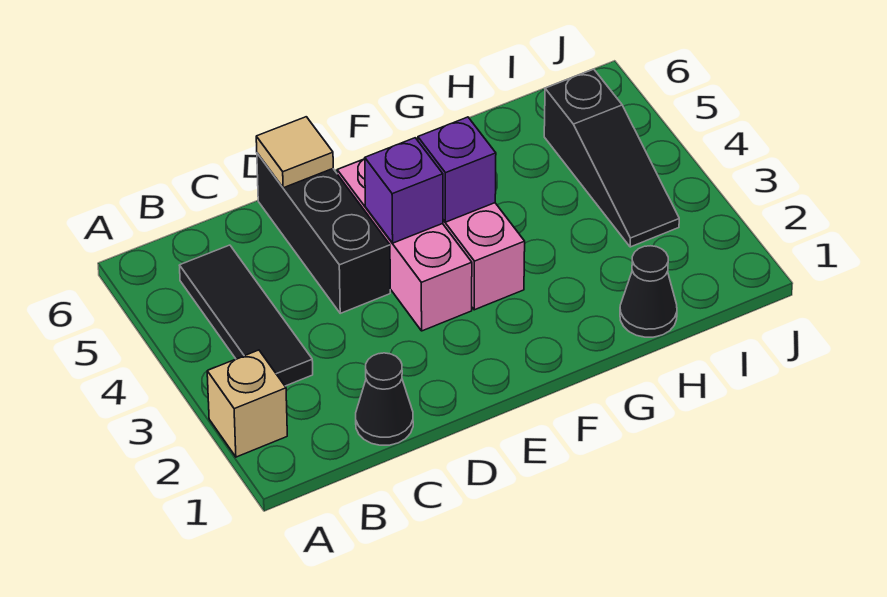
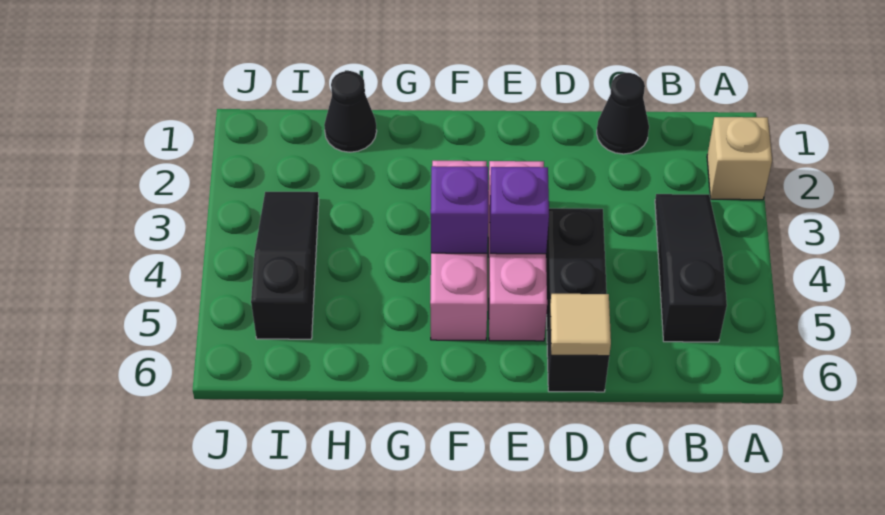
black tile B3:B5 level 1 -> black slope B3:B5 level 1 top 5

